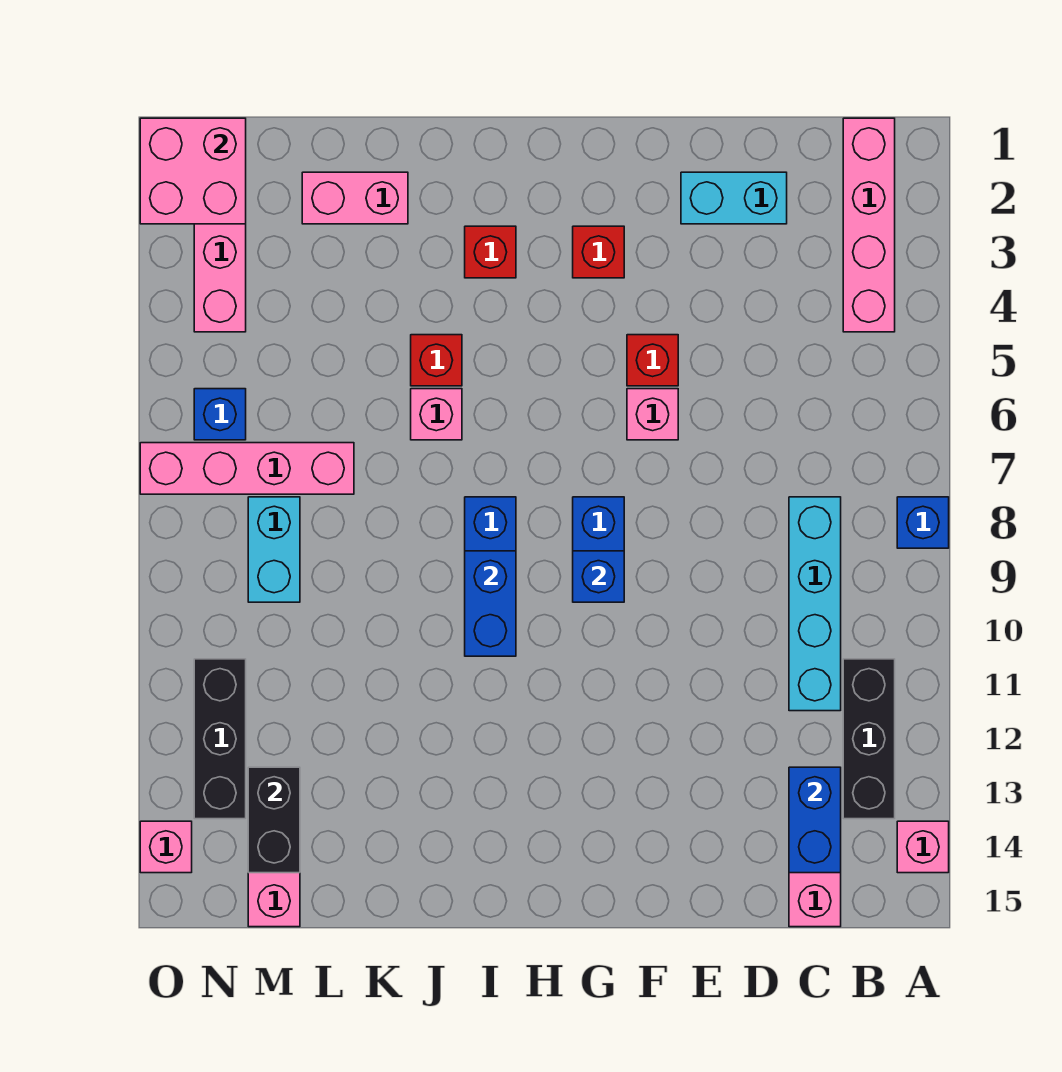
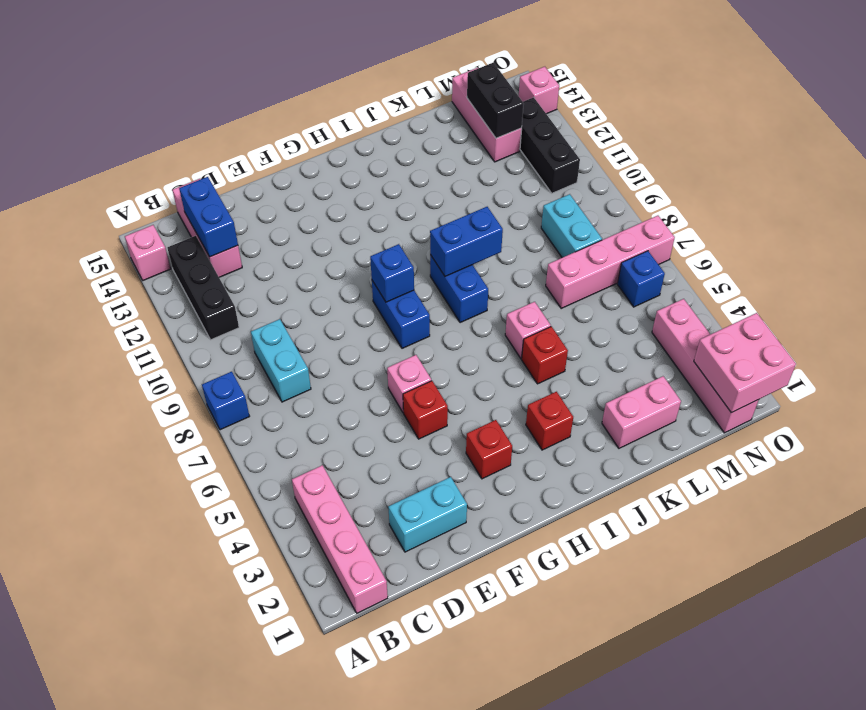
cyan brick C8:C11 level 1 -> cyan brick C8:C9 level 1
blue brick I9:I10 level 2 -> blue brick I9:J9 level 2

